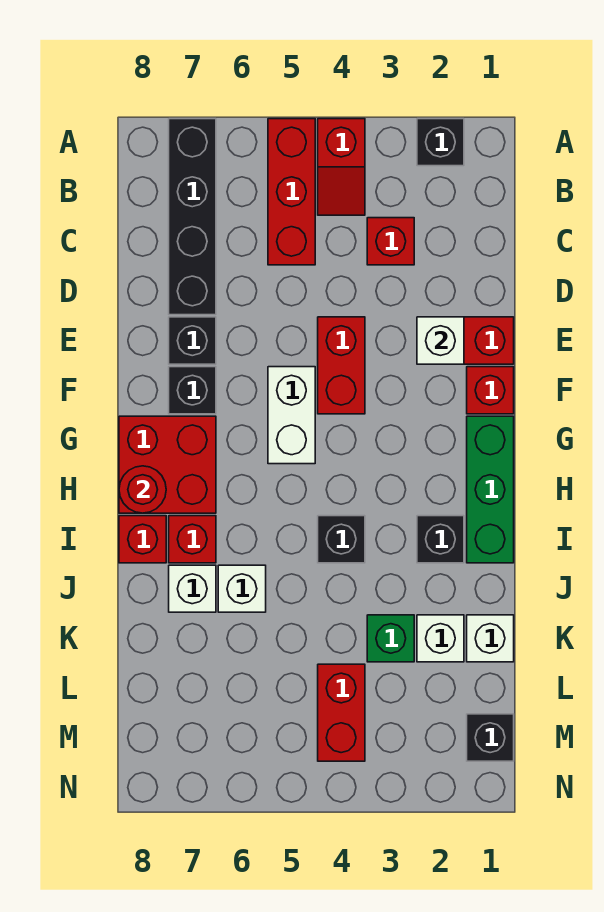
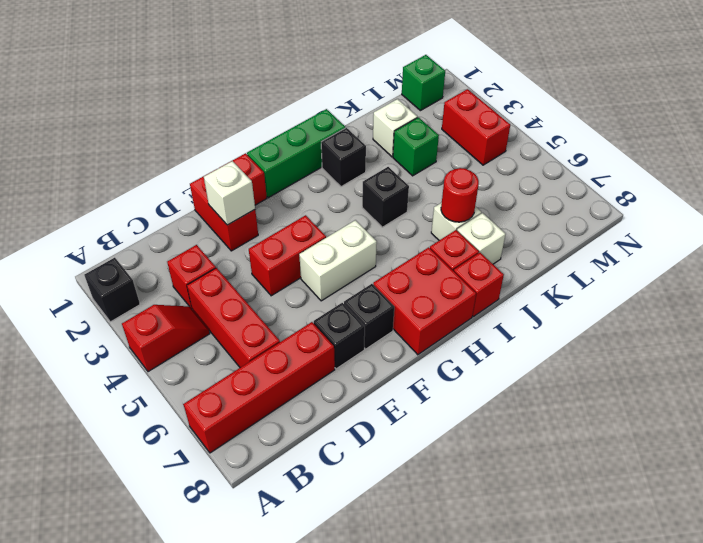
red brick A5:C5 level 1 -> red brick C4:C6 level 1
black brick A7:D7 level 1 -> red brick A7:D7 level 1
red round brick H8 level 2 -> red round brick J6 level 2
white brick K1 level 1 -> none
red brick L4:M4 level 1 -> red brick M3:M4 level 1
black brick M1 level 1 -> green brick M1 level 1

